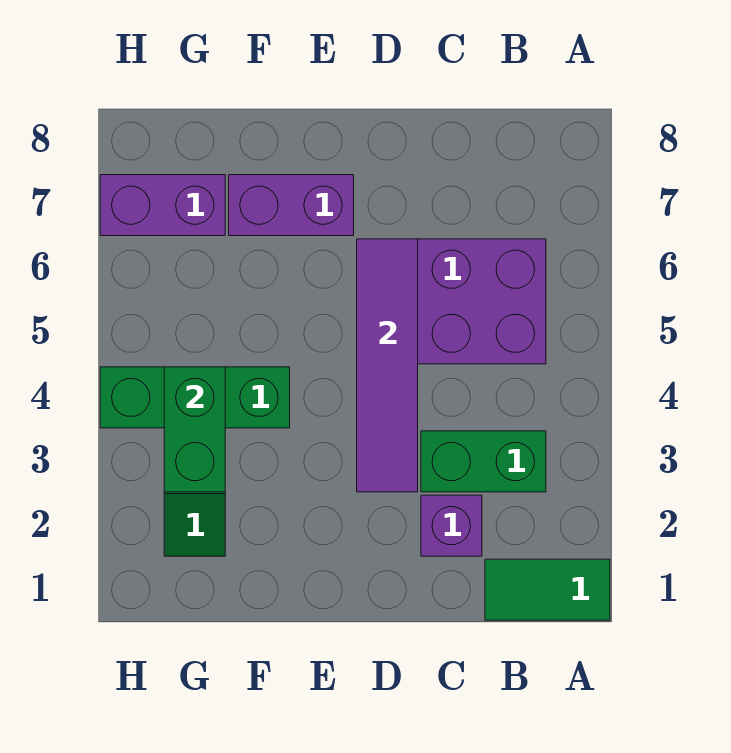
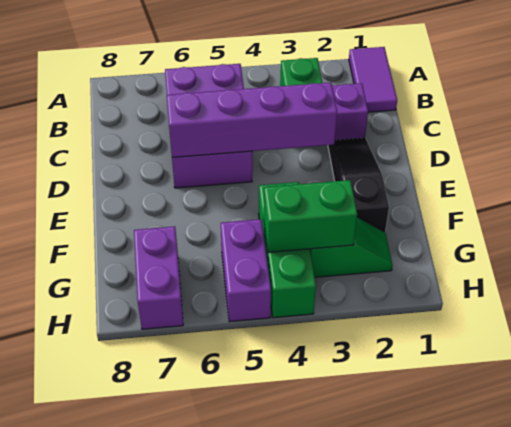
green tile A1:B1 level 1 -> purple tile A1:B1 level 1
none -> black slope D2:F2 level 1 top F
purple tile D3:D6 level 2 -> purple brick D3:D6 level 2
purple brick E7:F7 level 1 -> purple brick G5:H5 level 1

